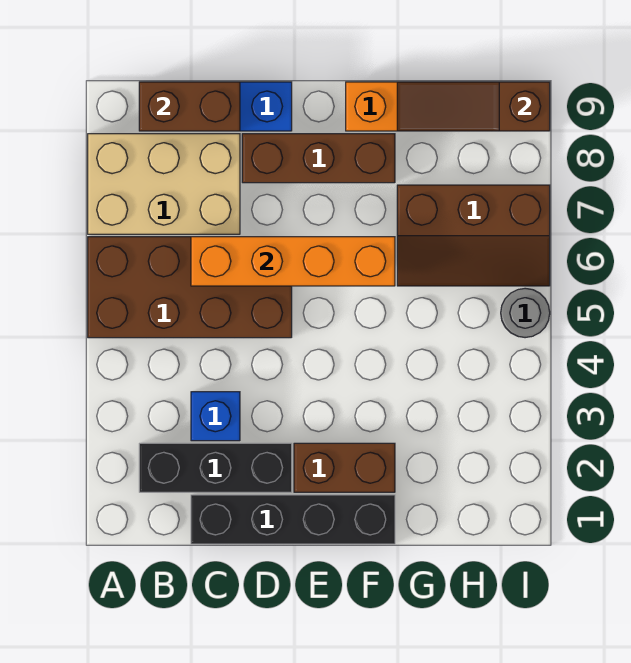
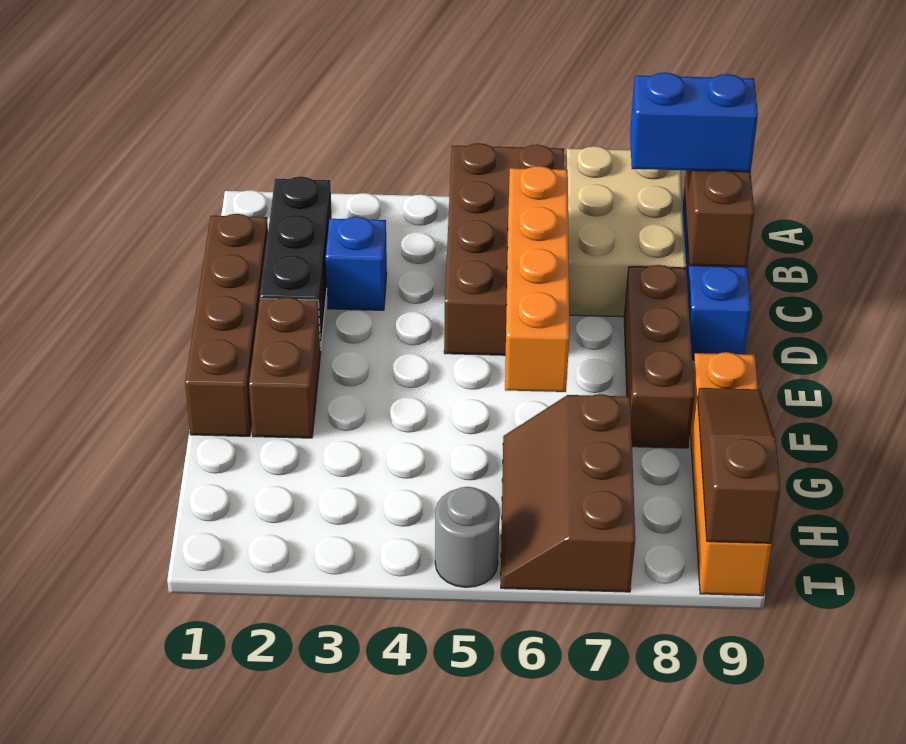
none -> blue brick B8:B9 level 3
black brick C1:F1 level 1 -> brown brick C1:F1 level 1

